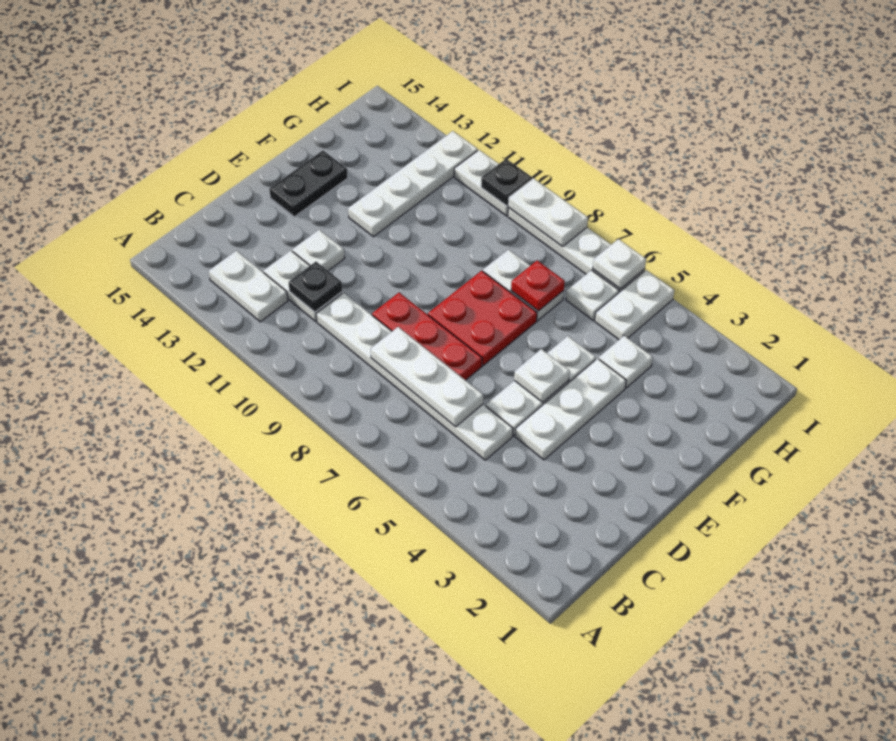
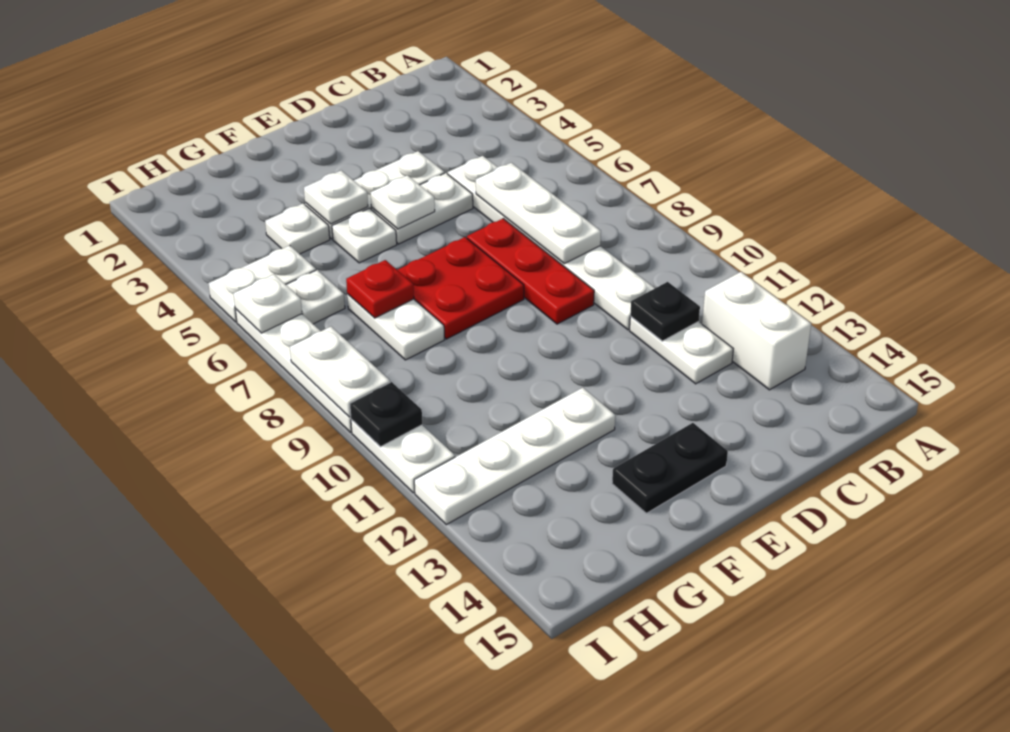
white plate B12:B13 level 1 -> white brick B12:B13 level 1
white plate D12 level 1 -> white plate F4 level 2

